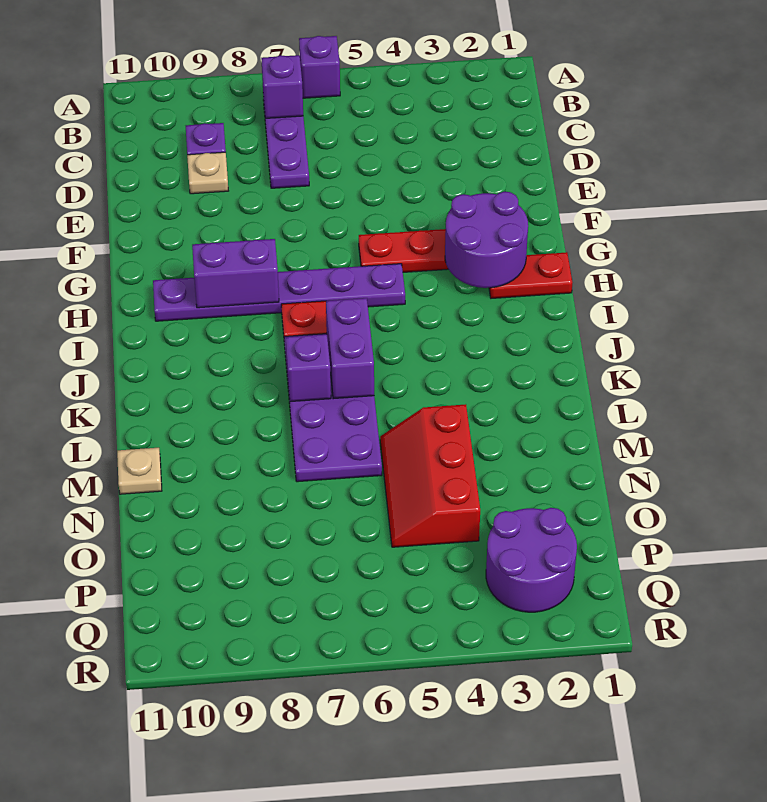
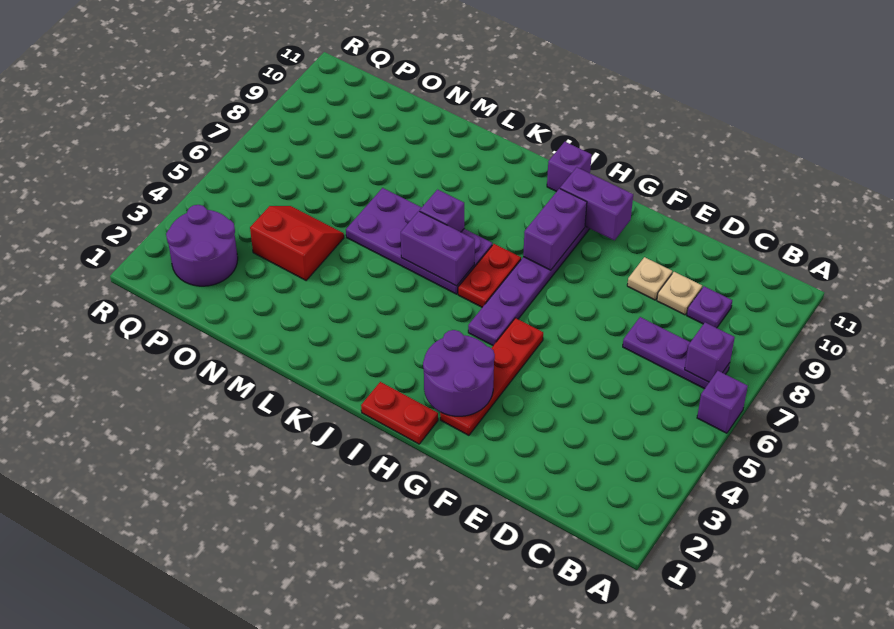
none -> purple brick G10:H10 level 2
red plate H1:H2 level 1 -> red plate H1:I1 level 1
none -> purple brick I11 level 1
red slope M4:O5 level 1 top 4 -> red slope N4:O5 level 1 top 4
tan plate M11 level 1 -> tan plate E9 level 1

